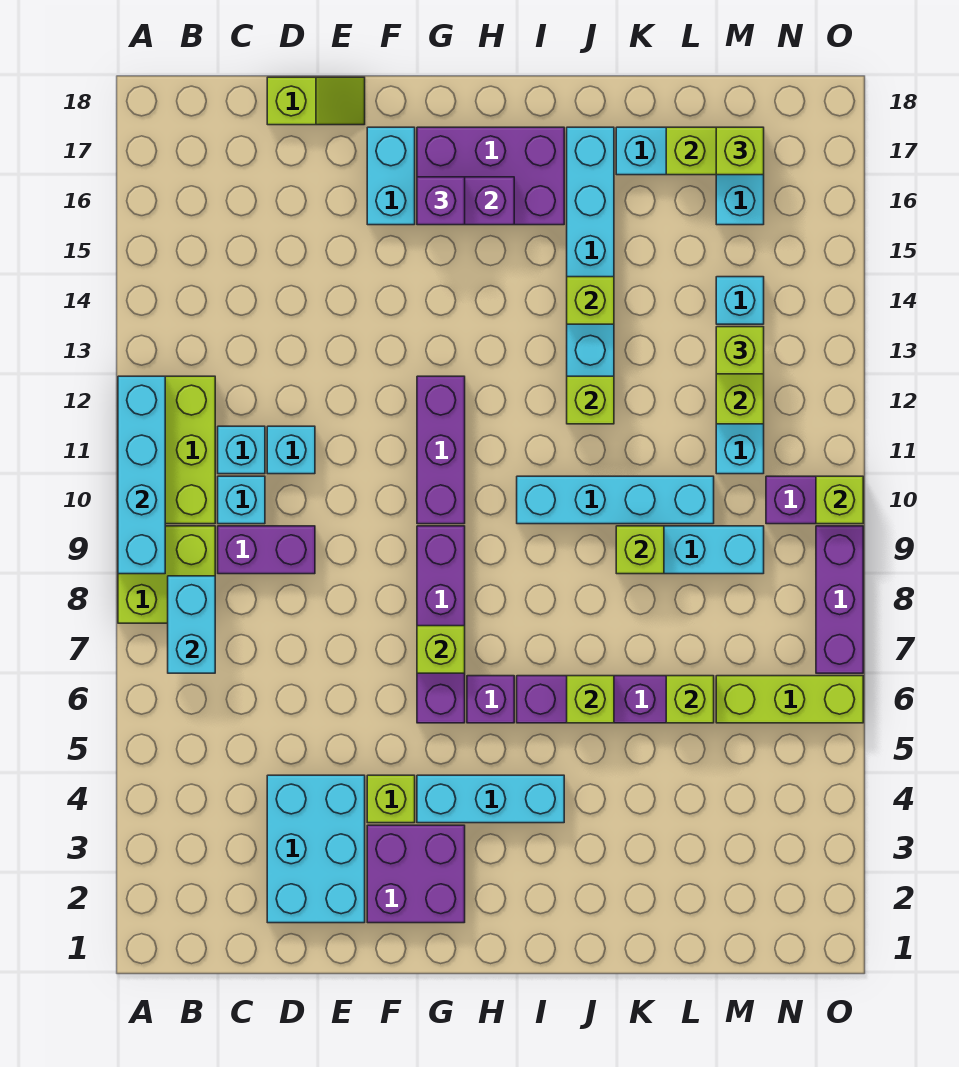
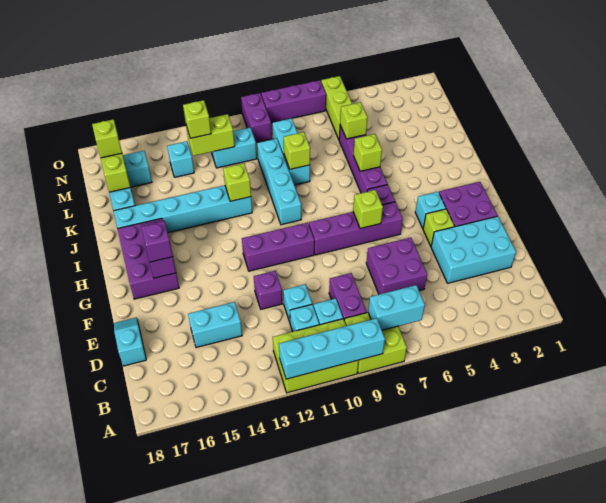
none -> purple brick D6:E7 level 1
lime slope D18:E18 level 1 top D -> cyan slope D18:E18 level 1 top D
none -> purple brick E12 level 1
cyan brick F16:F17 level 1 -> cyan brick D14:D15 level 1
cyan brick G4:I4 level 1 -> cyan brick G4 level 1
lime brick J14 level 2 -> none
lime brick O10 level 2 -> none

